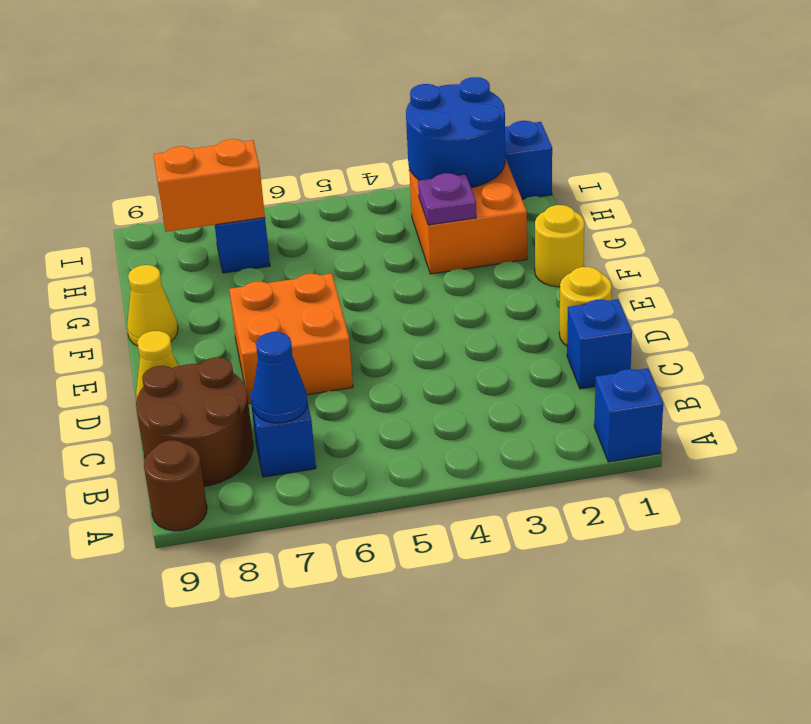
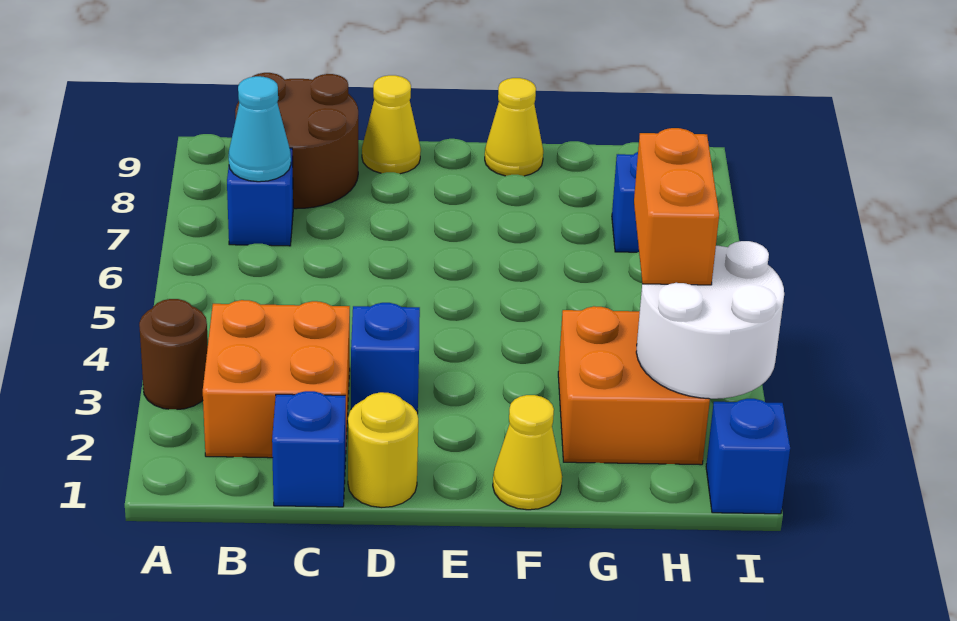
blue brick A1 level 1 -> blue brick D3 level 1
brown round brick A9 level 1 -> brown round brick A3 level 1
blue cone B7 level 2 -> cyan cone B7 level 2
orange brick D6:E7 level 1 -> orange brick B2:C3 level 1
yellow round brick F1 level 1 -> yellow cone F1 level 1
purple plate G3 level 2 -> none
blue round brick H2:I3 level 2 -> white round brick H2:I3 level 2
orange brick H7:H8 level 2 -> orange brick H3:H4 level 3

